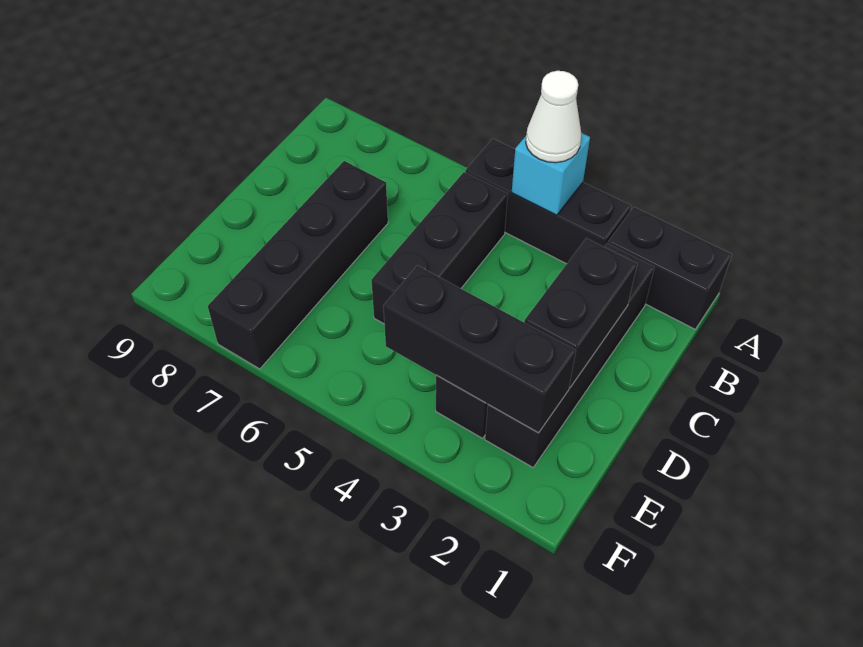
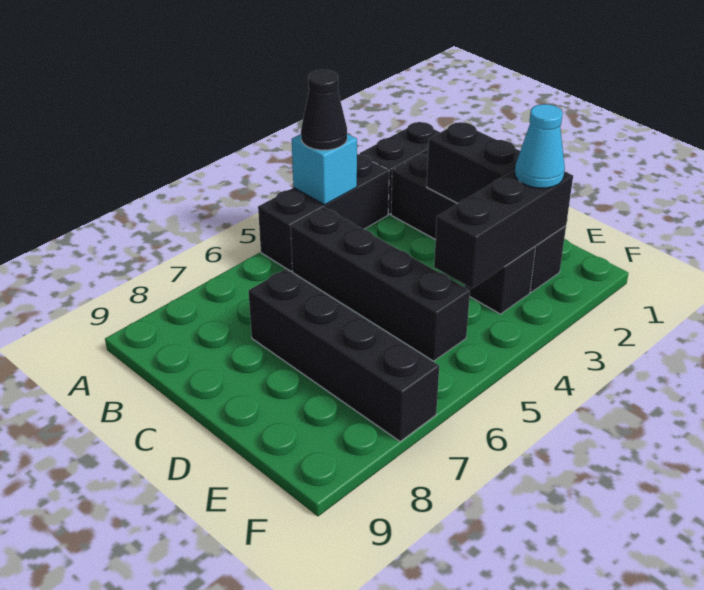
white cone A4 level 3 -> black cone A4 level 3
black brick B5:D5 level 1 -> black brick B5:E5 level 1
none -> cyan cone E2 level 3

